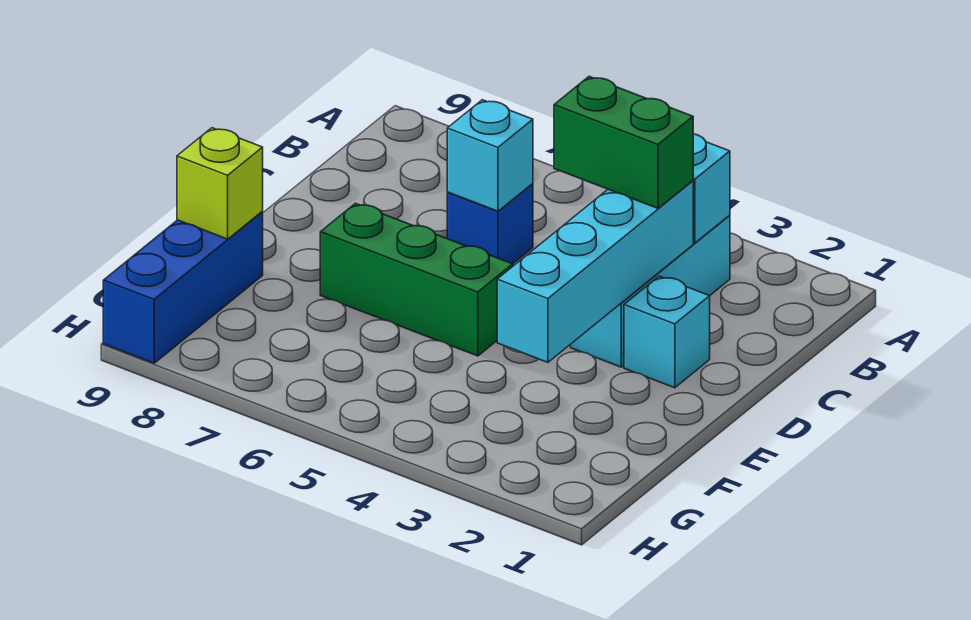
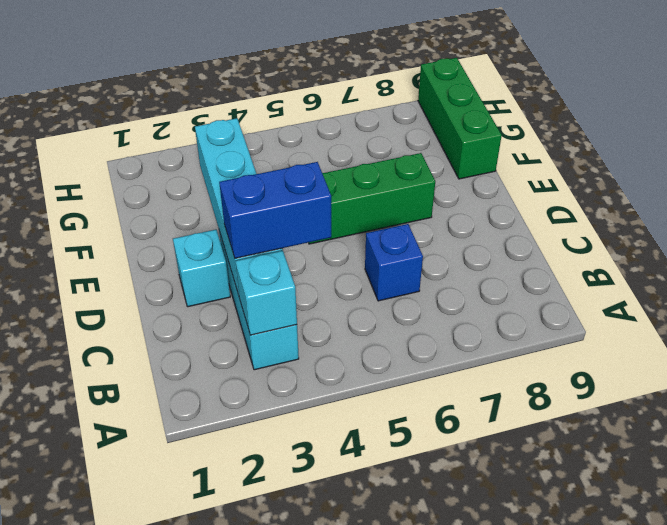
green brick C3:C4 level 3 -> blue brick C3:C4 level 3
cyan brick C6 level 2 -> none
blue brick F9:H9 level 1 -> green brick F9:H9 level 1
lime brick F9 level 2 -> none

